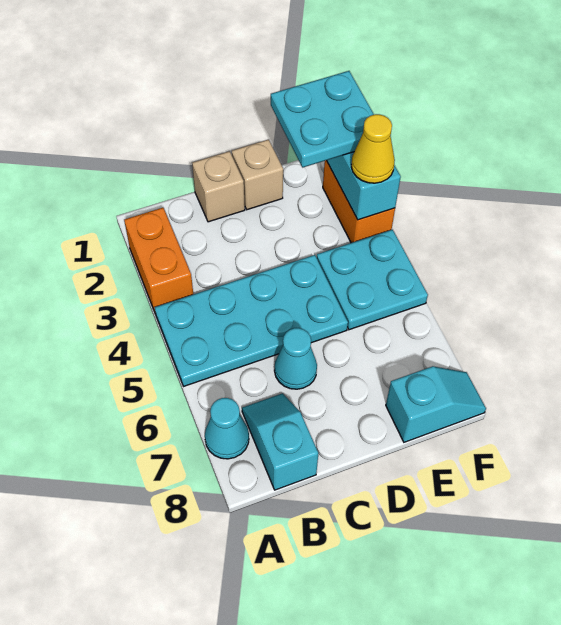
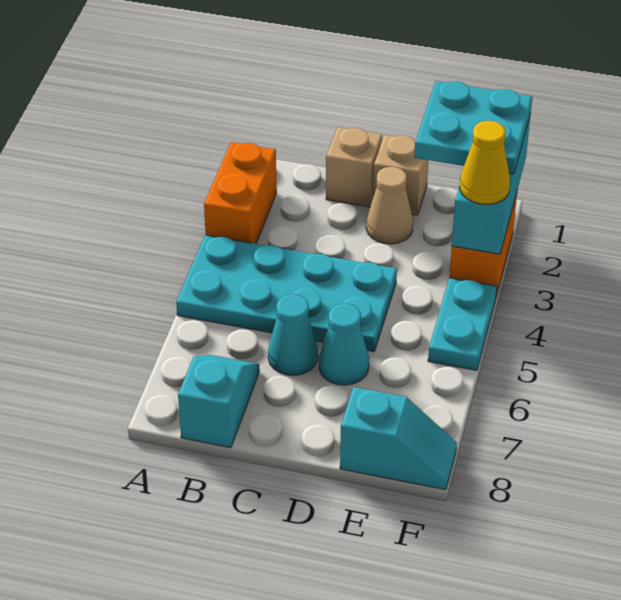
cyan cone A7 level 1 -> cyan cone D6 level 1
none -> tan cone D2 level 1
cyan plate E4:F5 level 1 -> cyan plate F4:F5 level 1

